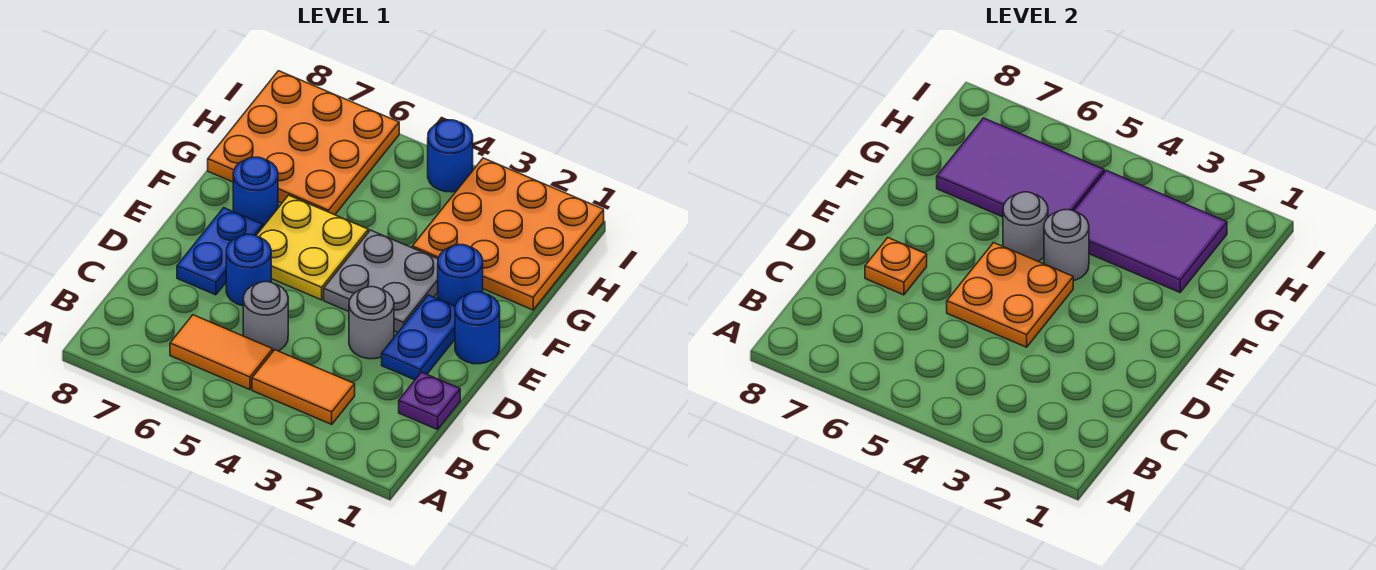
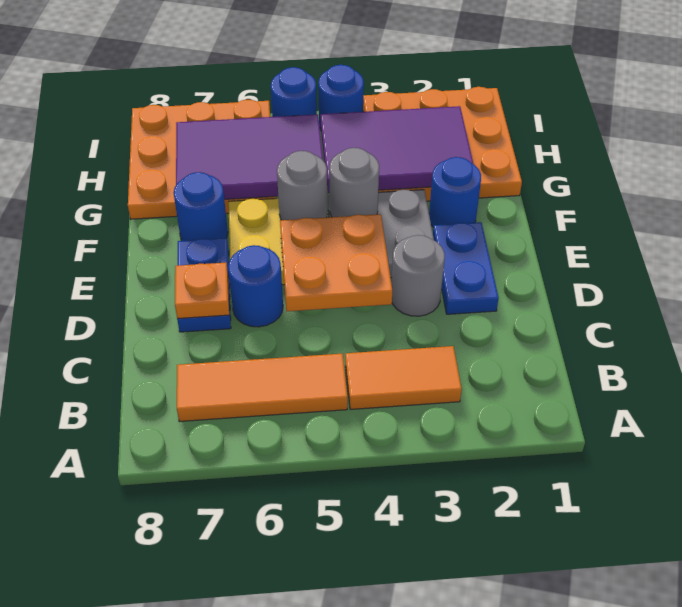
orange tile B5:B6 level 1 -> orange tile B5:B7 level 1
purple plate C1 level 1 -> none
grey round brick C5 level 1 -> none
blue round brick E1 level 1 -> blue round brick I5 level 1

